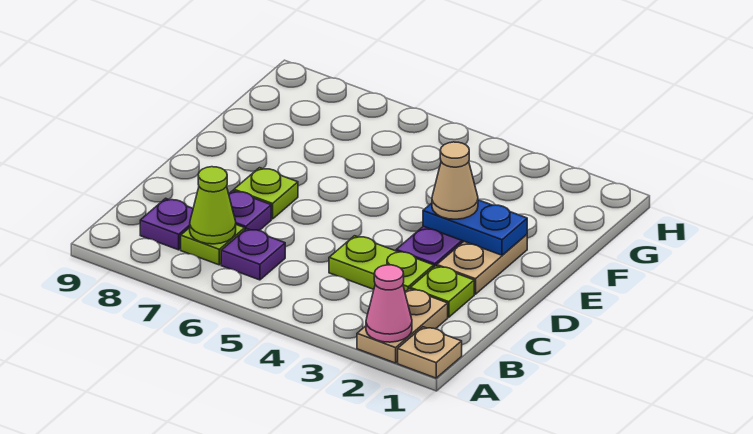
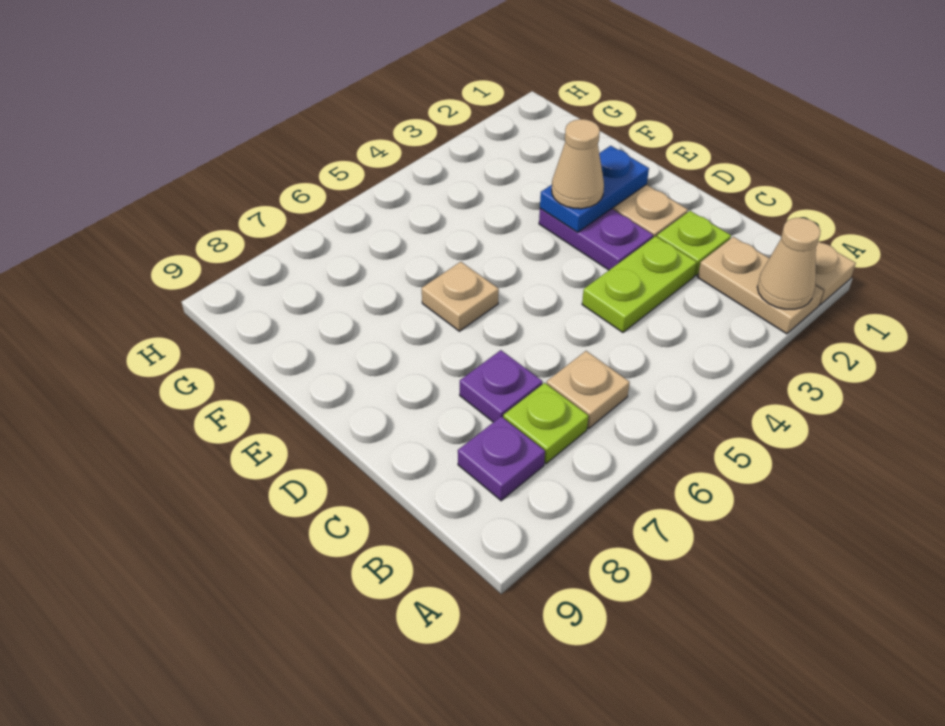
pink cone A2 level 2 -> tan cone A2 level 2
purple plate B6 level 1 -> tan plate B6 level 1
lime cone B7 level 2 -> none
lime plate D7 level 1 -> none
none -> tan plate E6 level 1

